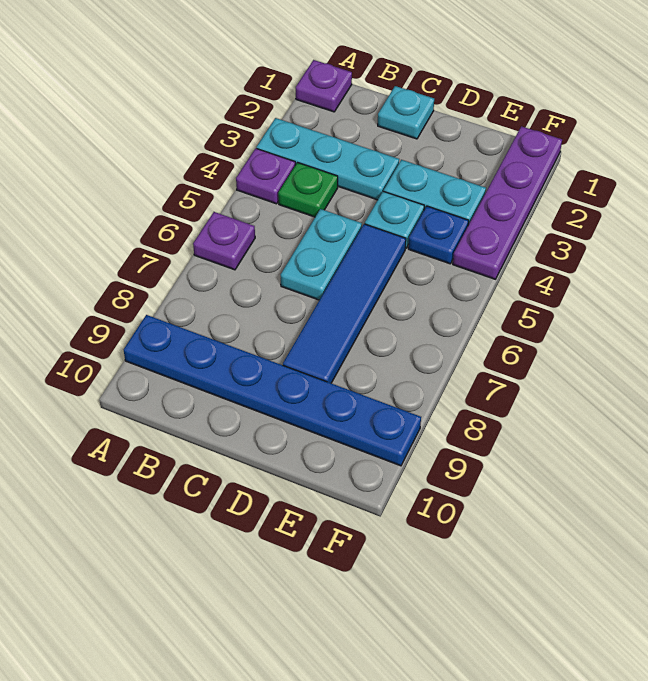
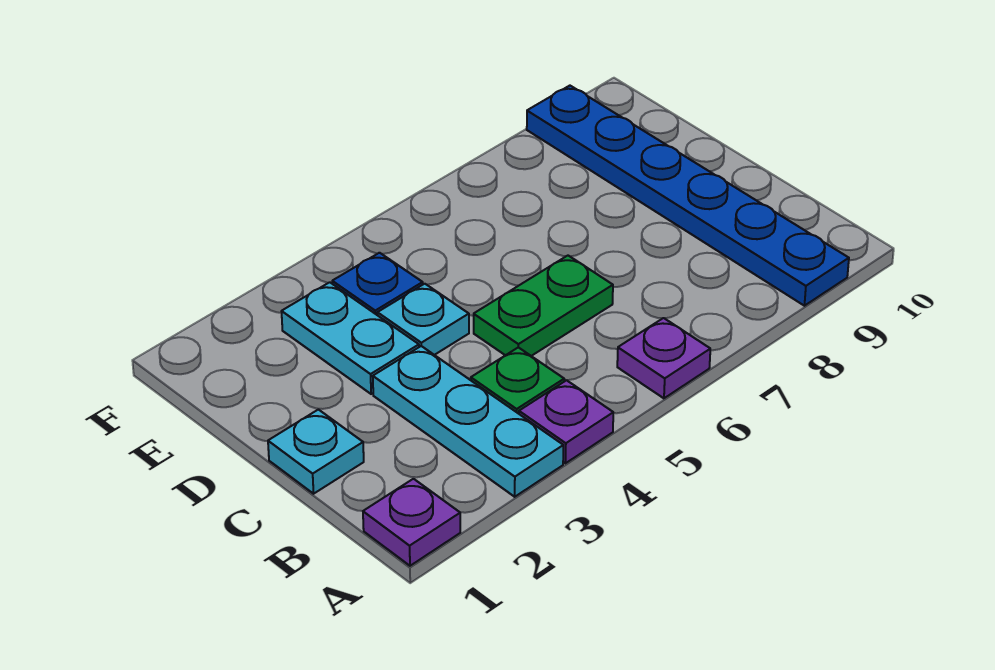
cyan plate C5:C6 level 1 -> green plate C5:C6 level 1
blue tile D5:D8 level 1 -> none
purple plate F1:F4 level 1 -> none

